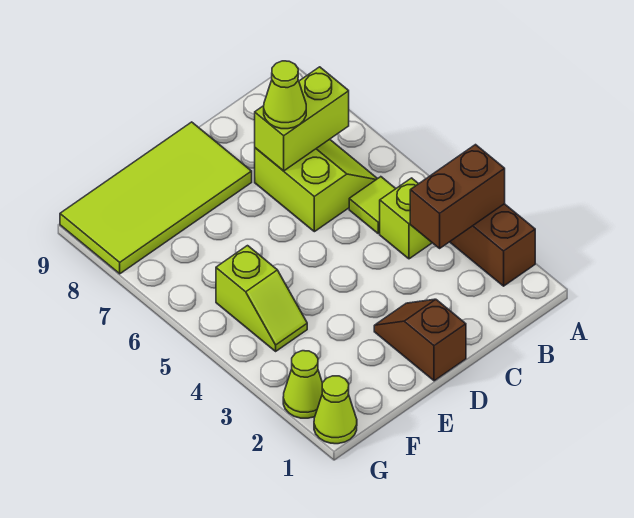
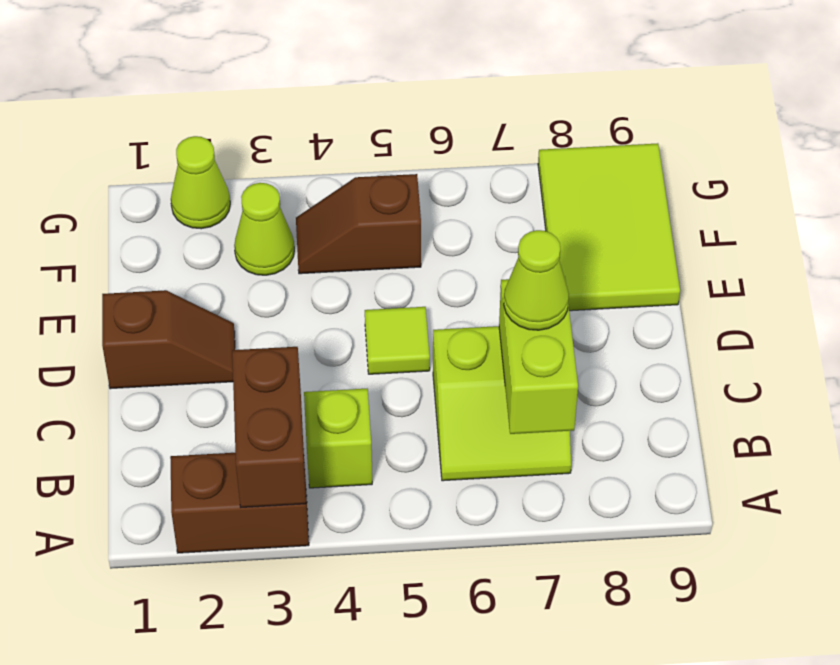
lime tile B5 level 1 -> lime tile D5 level 1
lime tile D8:G9 level 1 -> lime tile E8:G9 level 1
lime slope F4:F5 level 1 top 5 -> brown slope F4:F5 level 1 top 5
lime cone G1 level 1 -> lime cone F3 level 1

